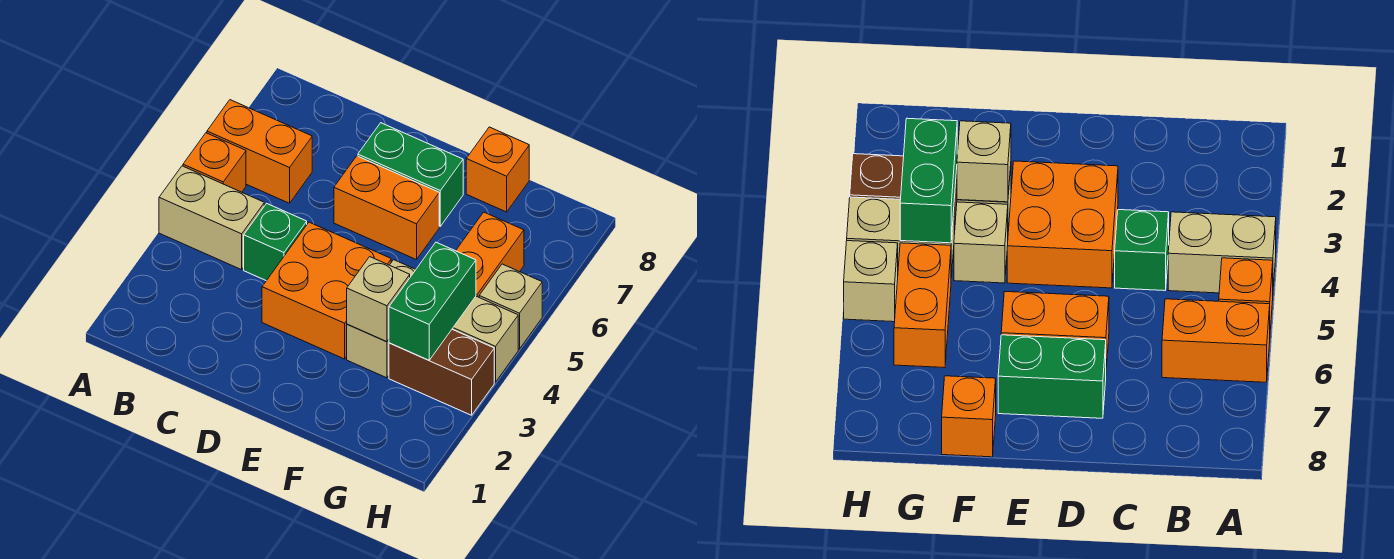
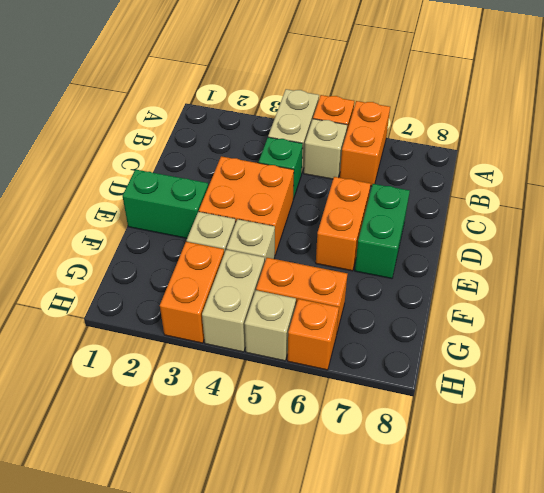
tan brick F3 level 2 -> tan brick B5 level 1
orange brick F8 level 1 -> orange brick H6 level 1
brown brick G3:H3 level 1 -> orange brick G3:H3 level 1
green brick G3:G4 level 2 -> green brick E1:E2 level 1

